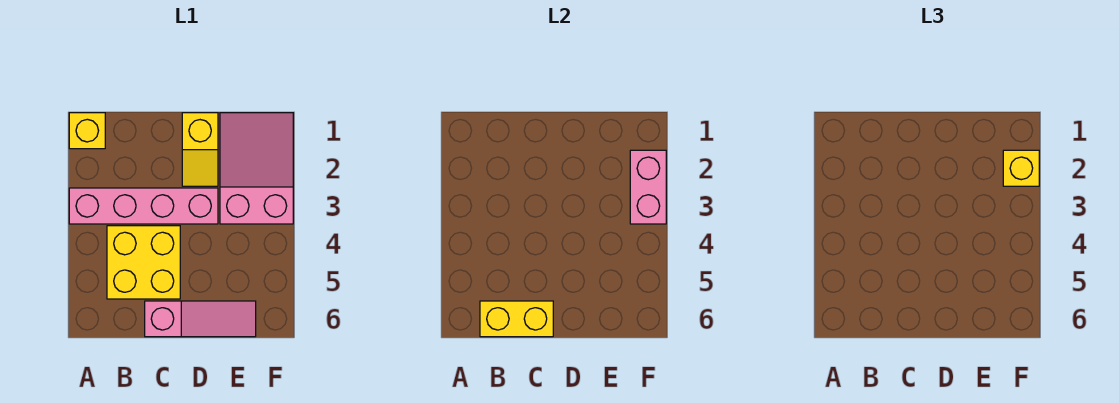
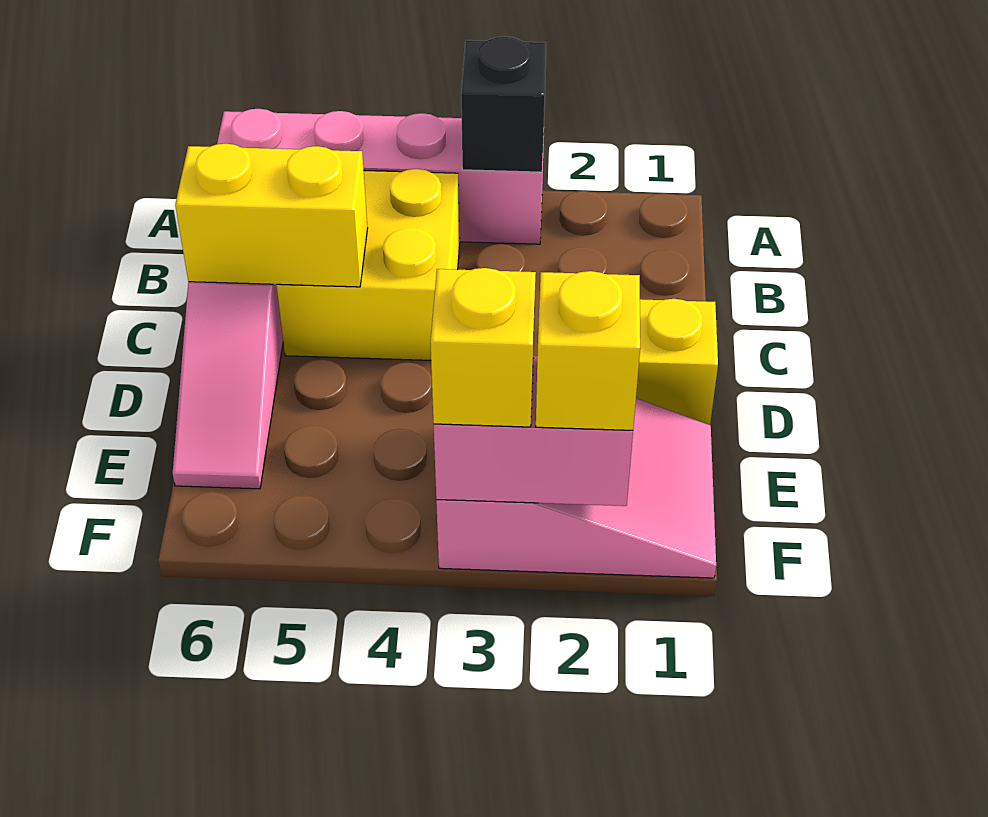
yellow brick A1 level 1 -> yellow brick F3 level 3
pink brick A3:D3 level 1 -> pink brick A3:A6 level 1
none -> black brick A3 level 2
yellow brick B6:C6 level 2 -> yellow brick C5:C6 level 2

